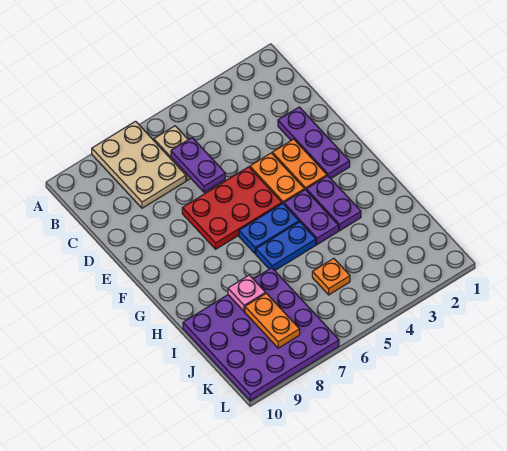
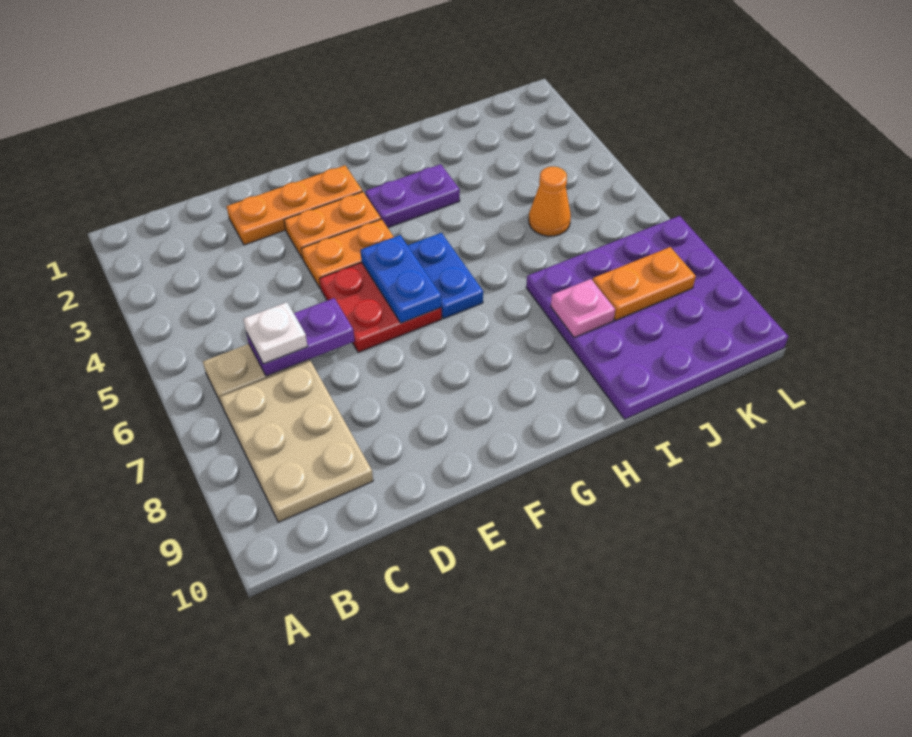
tan plate A7:C8 level 1 -> tan plate B7:C9 level 1
none -> white plate C6 level 3
purple plate D2:F2 level 1 -> orange plate D2:F2 level 1
red plate E5:F7 level 1 -> red plate E5:F6 level 1
purple plate G4:H4 level 1 -> none
blue plate H5:H6 level 1 -> blue plate F5:F6 level 2
orange plate J5 level 1 -> orange cone J5 level 1

